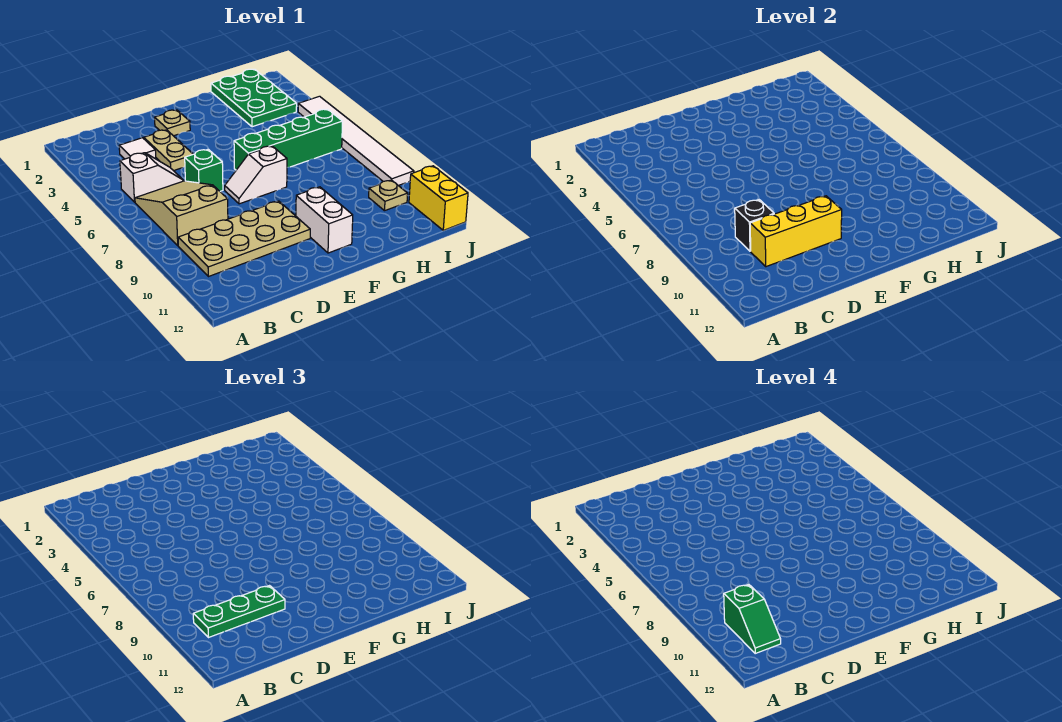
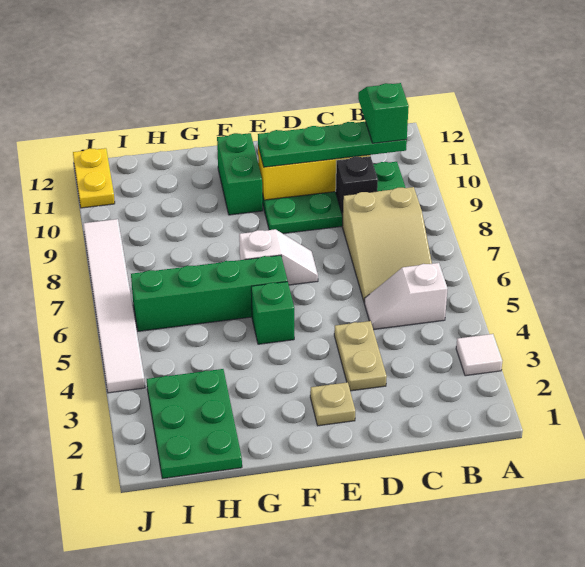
tan plate B9:E10 level 1 -> green plate B9:E10 level 1
green plate B10:D10 level 3 -> green plate B10:E10 level 3
white tile C3 level 1 -> white tile A3 level 1
green brick D6 level 1 -> green brick F5 level 1
white brick F10:F11 level 1 -> green brick F10:F11 level 1
tan plate I10 level 1 -> none
yellow brick J11:J12 level 1 -> yellow plate J11:J12 level 1

